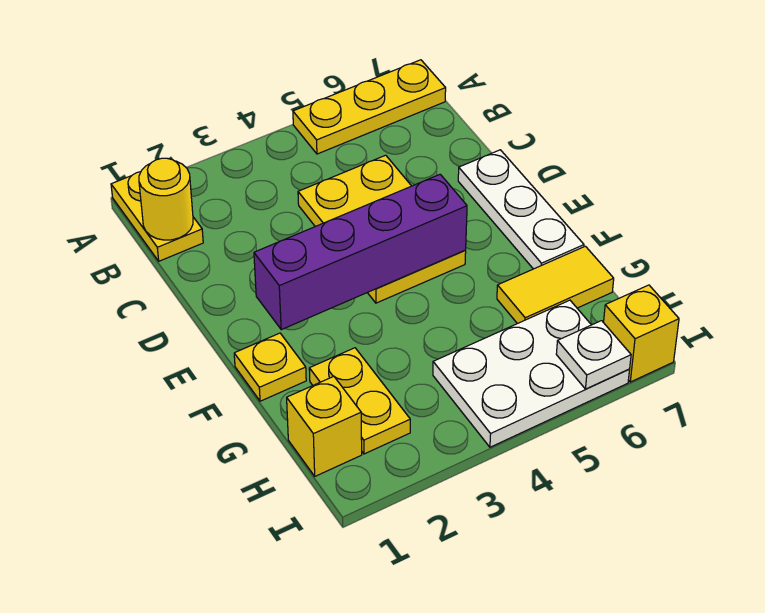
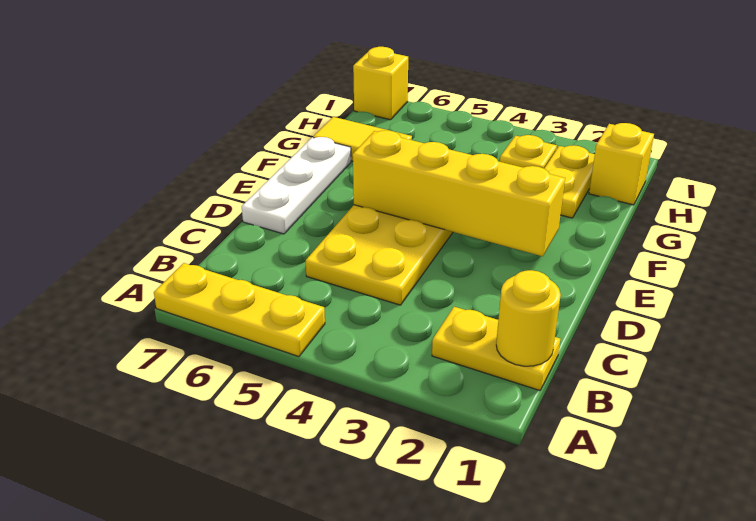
yellow plate A1:B1 level 1 -> yellow plate B1:B2 level 1
purple brick E2:E5 level 2 -> yellow brick E2:E5 level 2
yellow plate F1 level 1 -> yellow plate H3 level 1
white plate H4:I6 level 1 -> none
white plate I6 level 2 -> none

